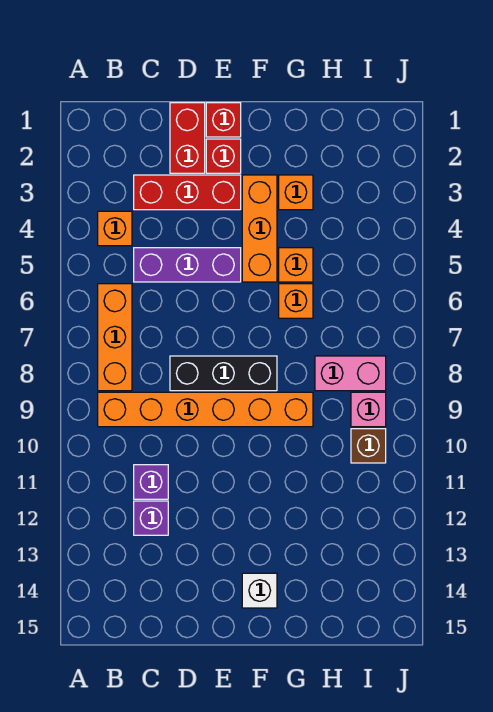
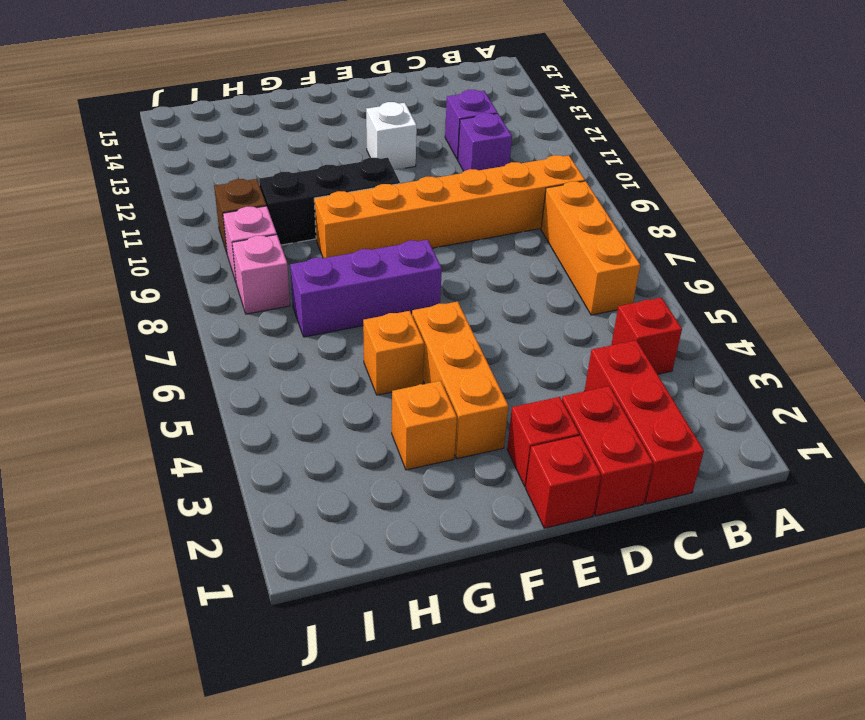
orange brick B4 level 1 -> red brick B4 level 1
red brick C3:E3 level 1 -> red brick C1:C3 level 1
purple brick C5:E5 level 1 -> purple brick F7:H7 level 1
black brick D8:F8 level 1 -> black brick F10:H10 level 1
white brick F14 level 1 -> white brick E12 level 1
orange brick G6 level 1 -> none
pink brick H8:I8 level 1 -> pink brick I8 level 1

